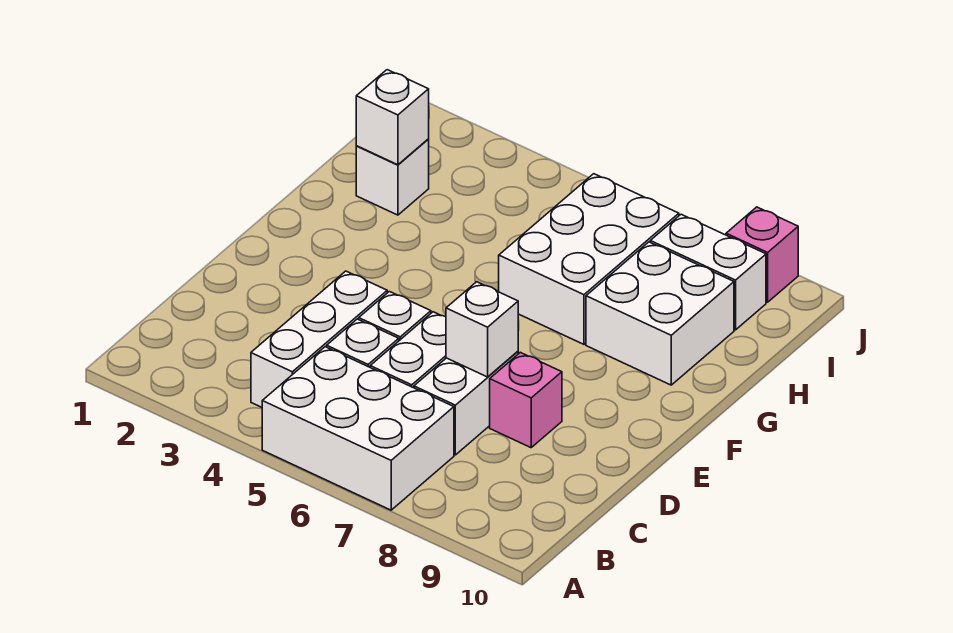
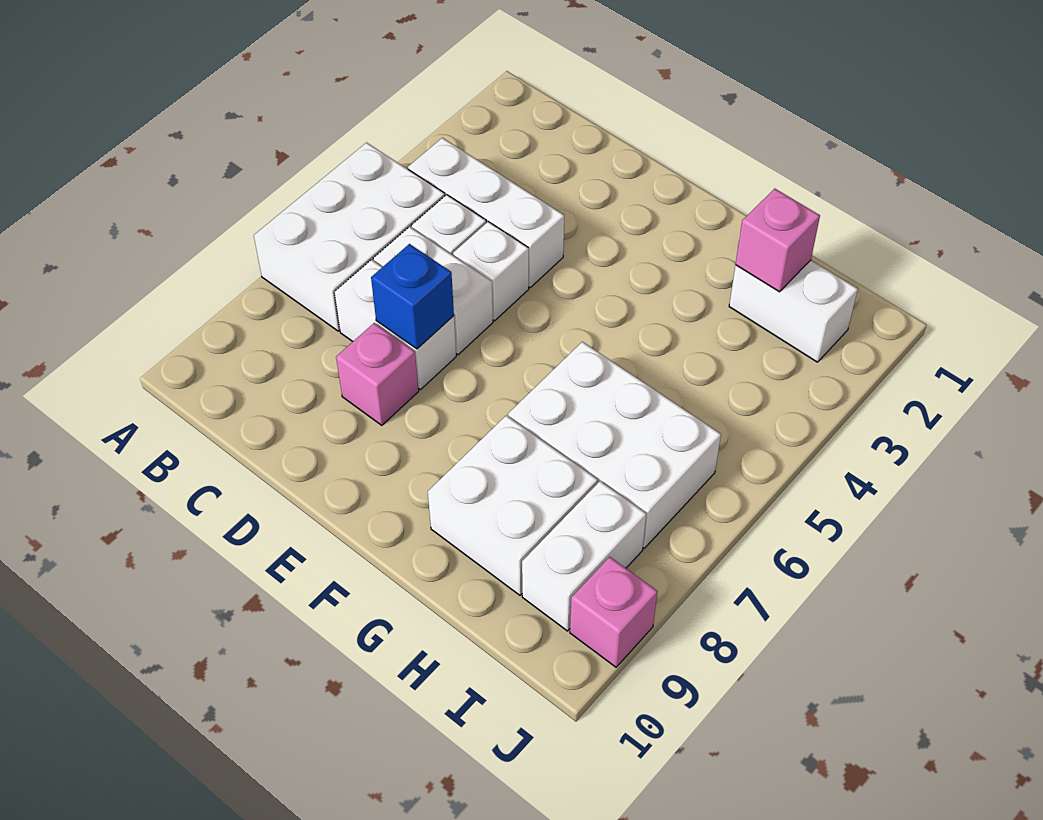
white brick D7 level 2 -> blue brick D7 level 2
white brick H2 level 1 -> white brick H2:I2 level 1
white brick H2 level 2 -> pink brick H2 level 2

